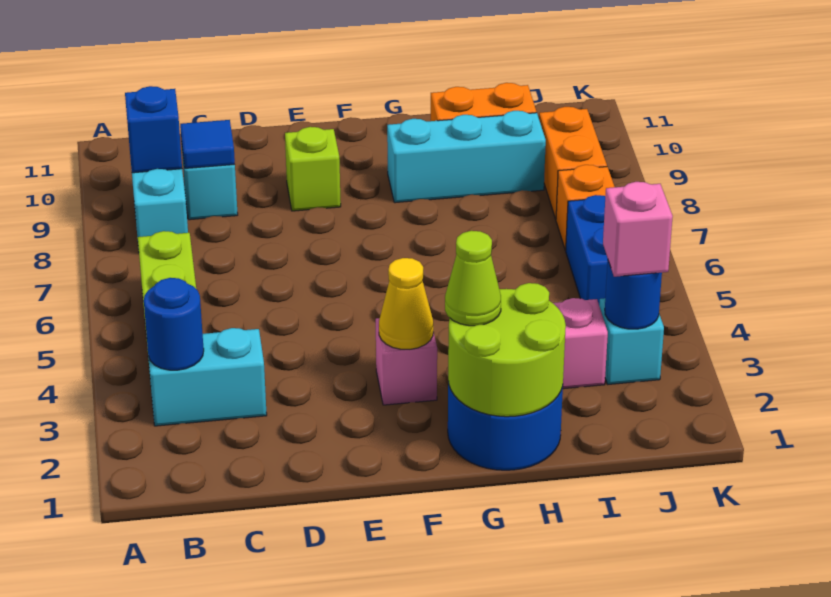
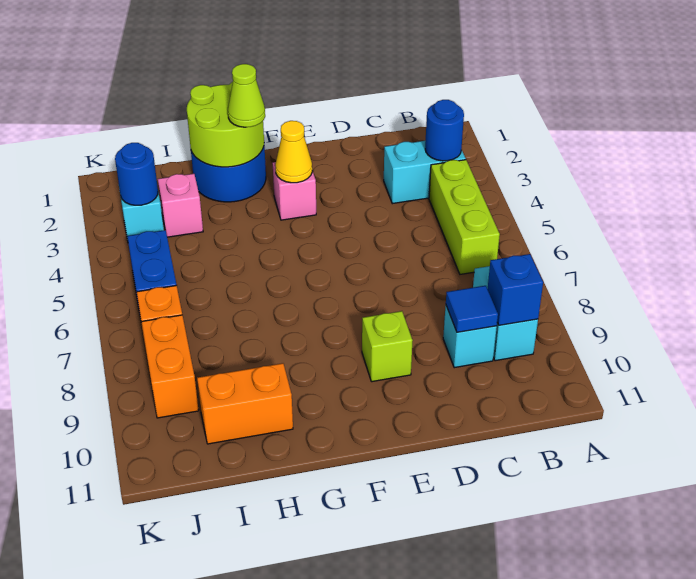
cyan brick G9:I9 level 1 -> none
pink brick J3 level 3 -> none

